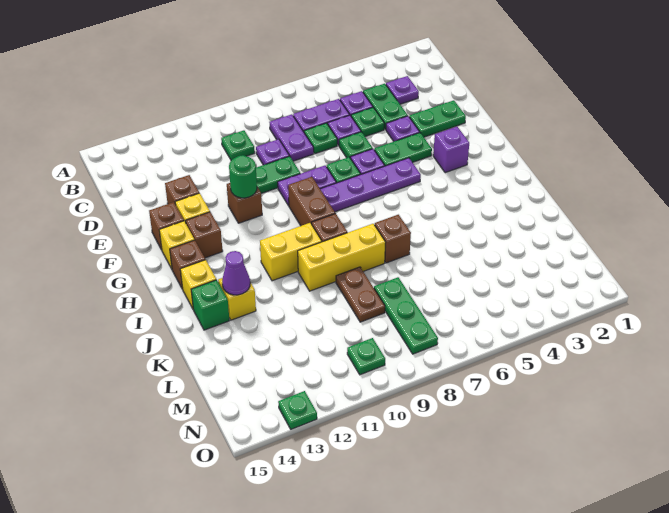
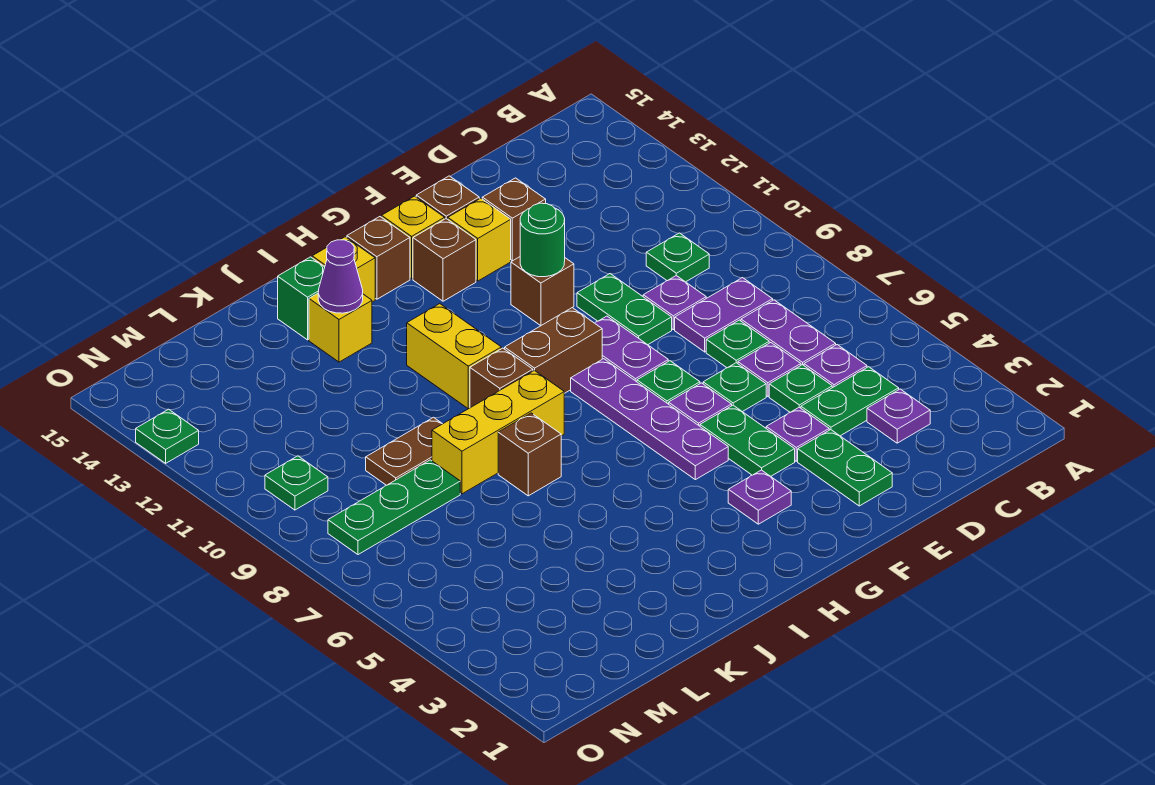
purple brick G3 level 1 -> purple plate G3 level 1
yellow brick J8:J10 level 1 -> yellow brick I8:K8 level 1

